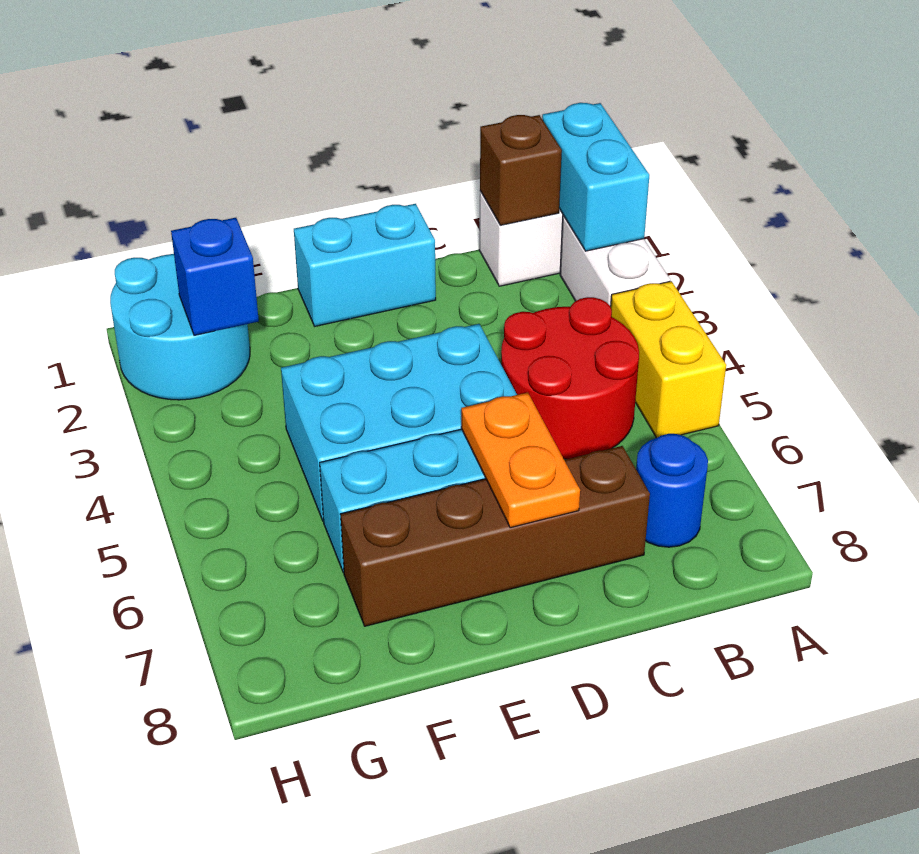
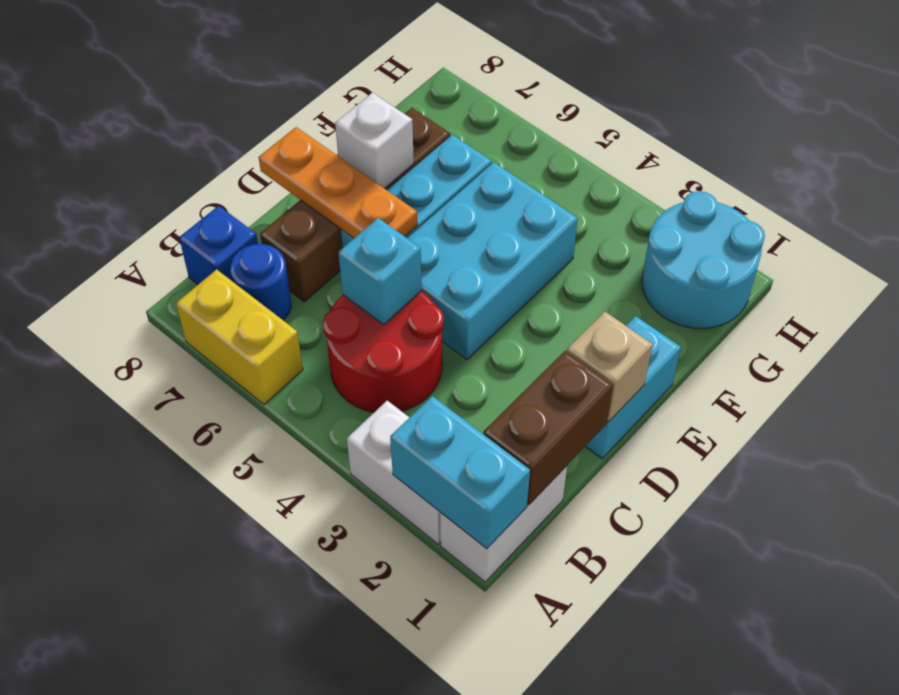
yellow brick A4:A5 level 1 -> yellow brick A6:A7 level 1
brown brick B1 level 2 -> brown brick B1:C1 level 2
none -> cyan brick C5 level 2
none -> tan brick D1 level 2
orange plate D6:D7 level 2 -> orange plate D6:D8 level 2
none -> white brick E7 level 2
blue brick G2 level 2 -> blue brick B8 level 1

